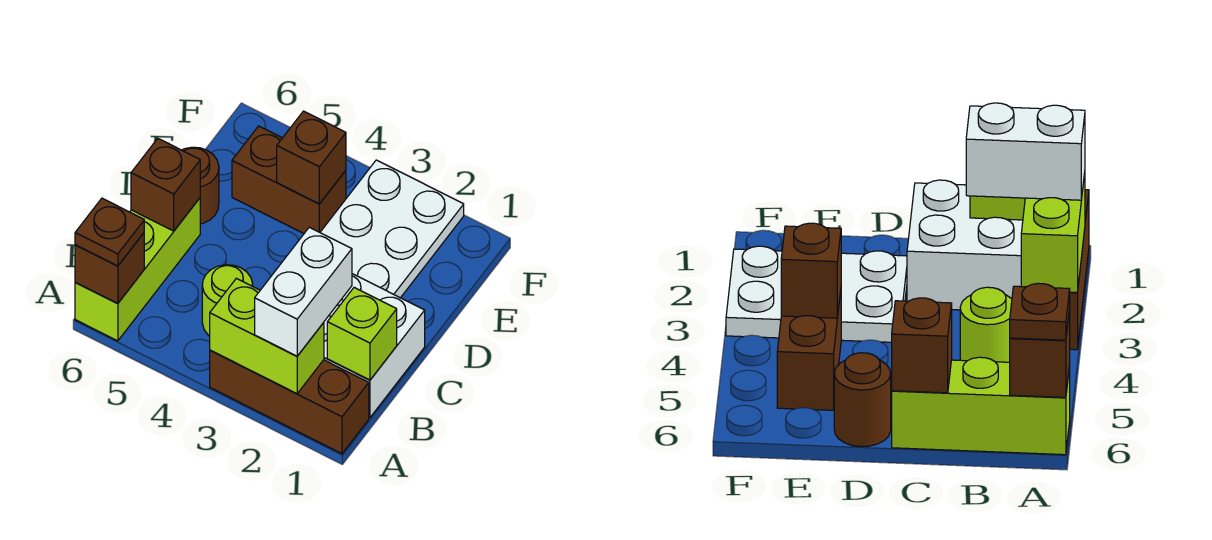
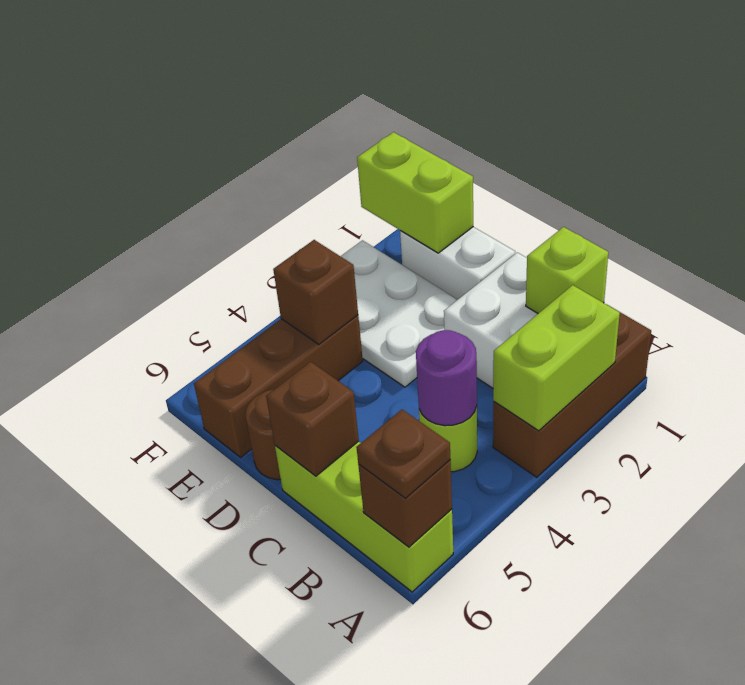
white brick A2:B2 level 3 -> white brick D1:E1 level 1
none -> purple round brick B4 level 2
none -> lime brick E1:F1 level 2
brown brick E4:E5 level 1 -> brown brick E4:E6 level 1

